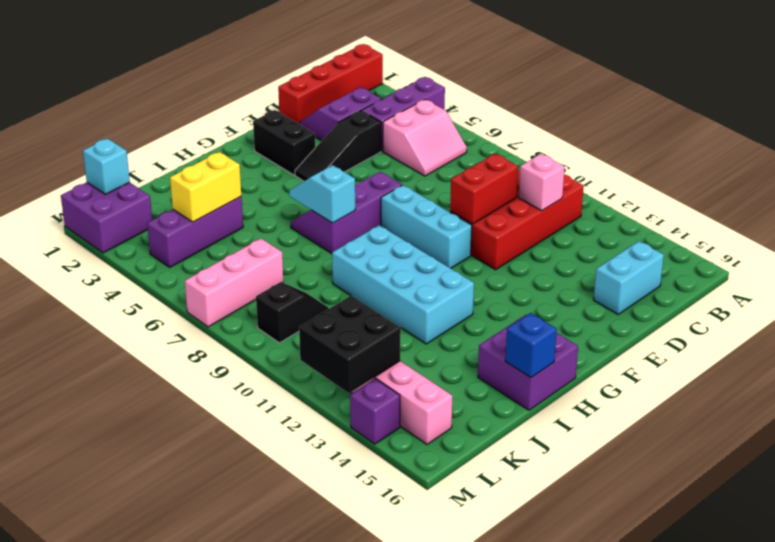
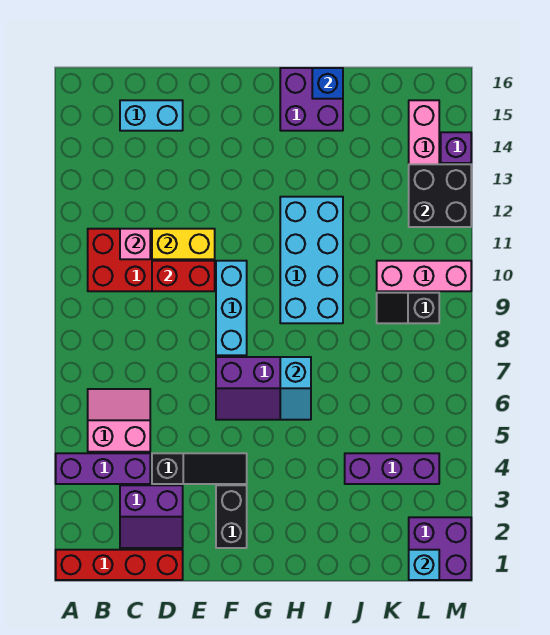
yellow brick J4:K4 level 2 -> yellow brick D11:E11 level 2
pink brick K7:M7 level 1 -> pink brick K10:M10 level 1

